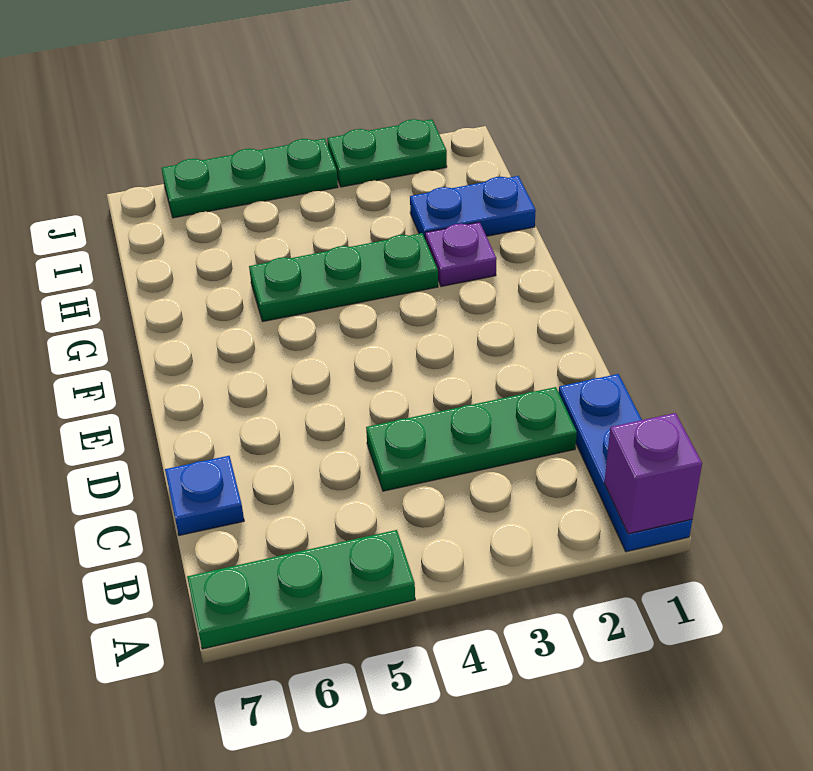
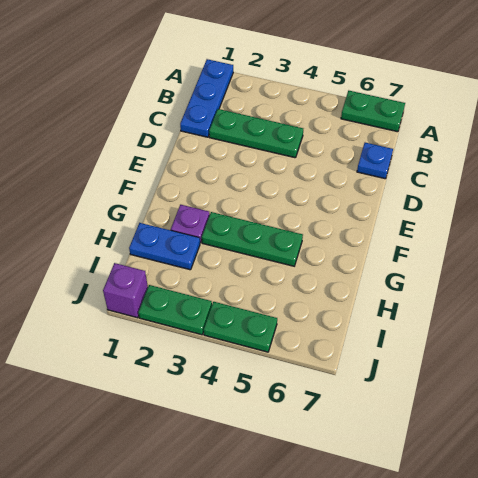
purple brick A1 level 2 -> purple brick J1 level 1
green plate A5:A7 level 1 -> green plate A6:A7 level 1
green plate J4:J6 level 1 -> green plate J4:J5 level 1

